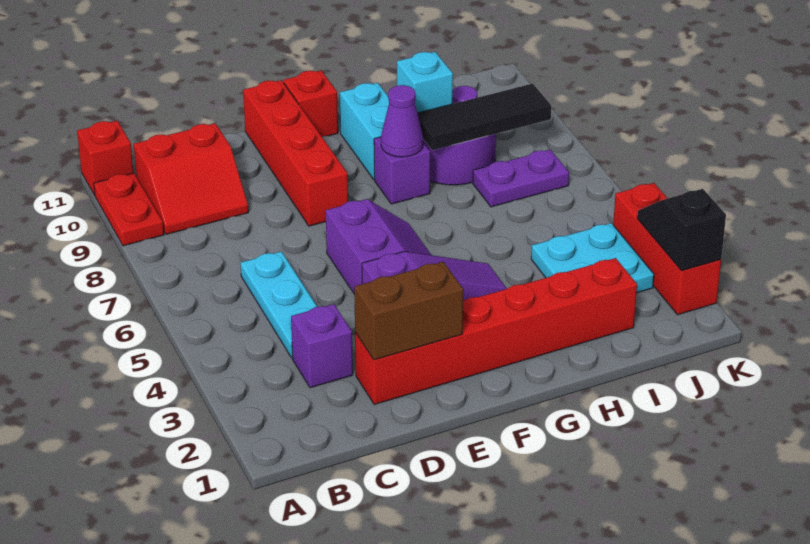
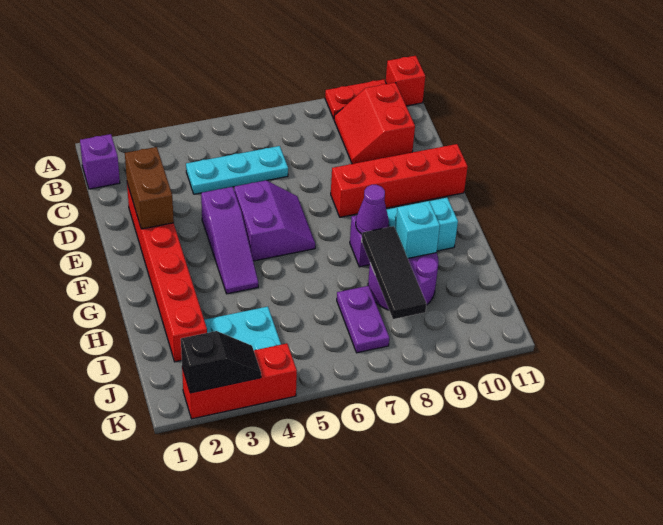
purple brick C3 level 1 -> purple brick B1 level 1
purple slope E5:F6 level 1 top E -> purple slope E5:F6 level 1 top 5
red brick F11 level 1 -> none

